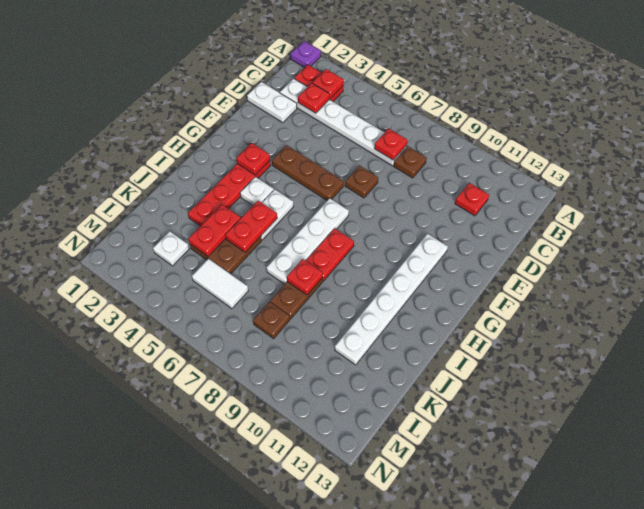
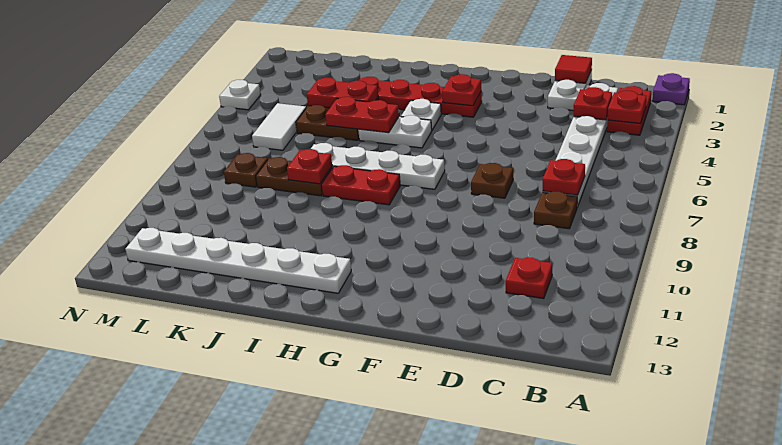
none -> red tile D1 level 2
brown plate F4:F6 level 1 -> none
white plate F11:K11 level 1 -> white plate H12:M12 level 1
white plate L3 level 1 -> white plate N4 level 1

